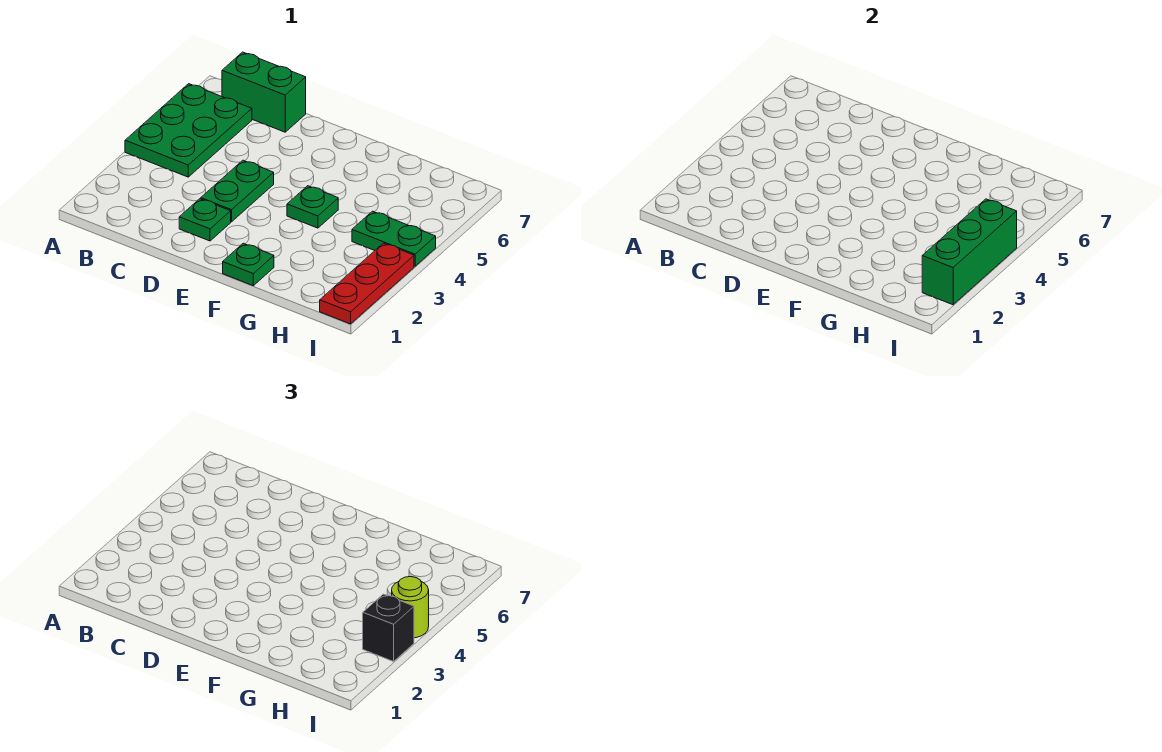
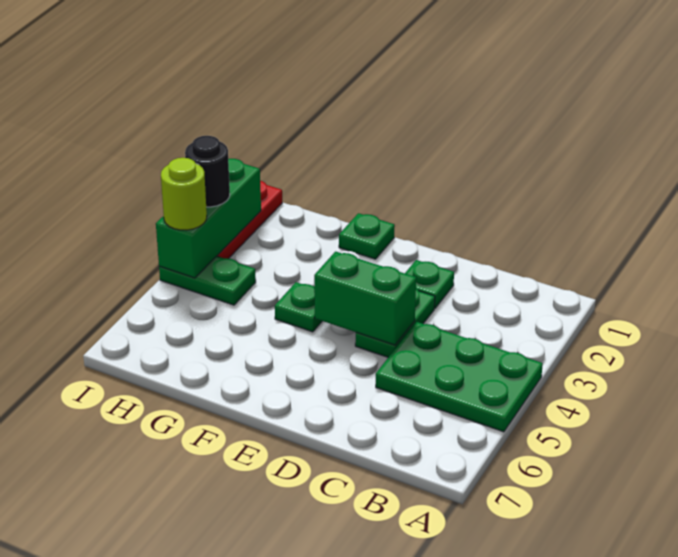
green plate A4:B6 level 1 -> green plate A4:C5 level 1
green brick B7:C7 level 1 -> green brick D4:E4 level 2
black brick I3 level 3 -> black round brick I3 level 3

